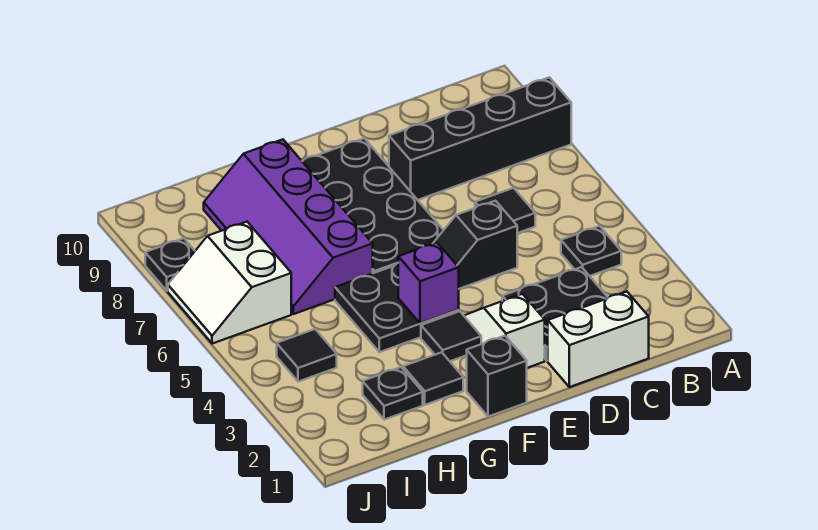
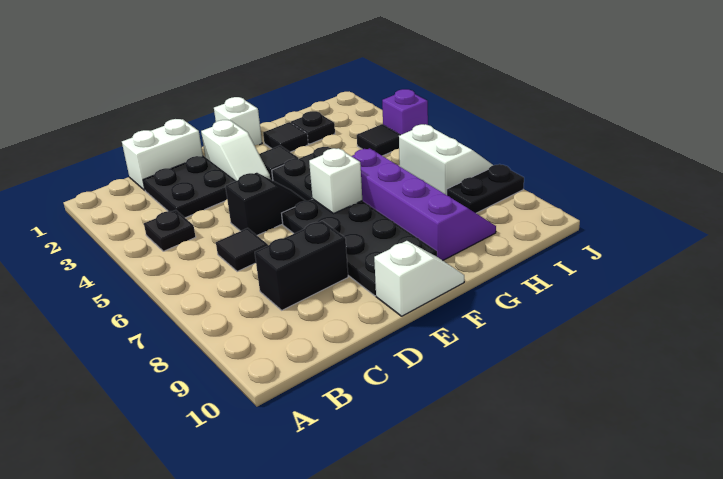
black brick A8:D8 level 1 -> black brick C8:D8 level 1
none -> white slope E10:F10 level 1 top E
black brick F1 level 1 -> white brick F1 level 1
purple brick F4 level 2 -> purple brick J4 level 1
none -> white brick F6 level 2
black plate J8 level 1 -> black plate I8:J8 level 1

